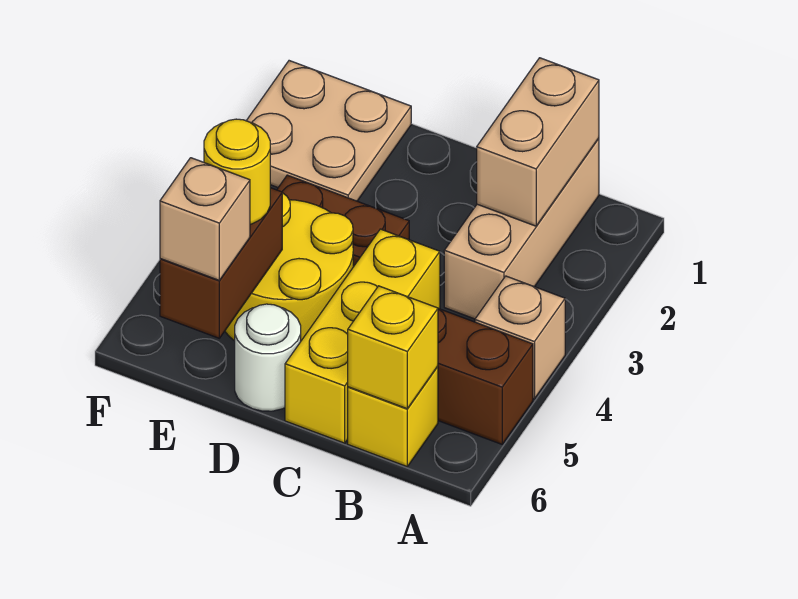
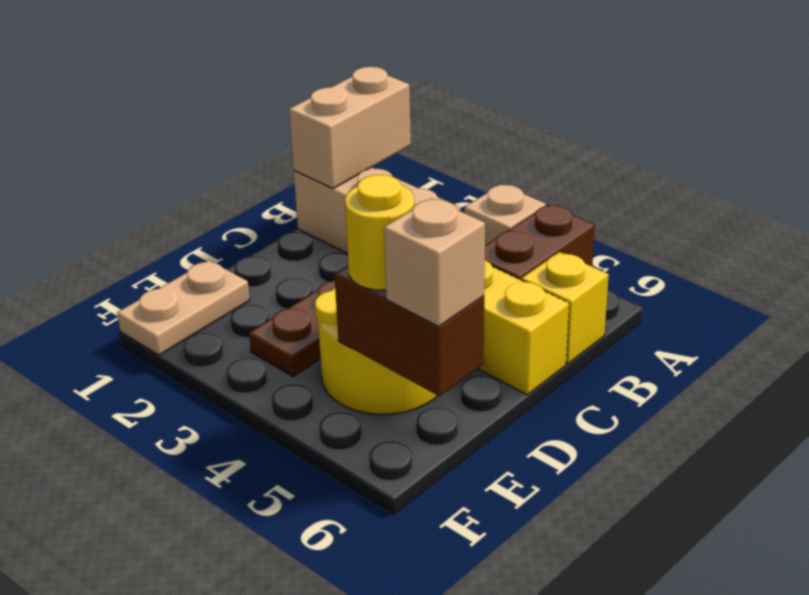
tan brick B1:B2 level 2 -> tan brick A1:B1 level 2
yellow brick B6 level 2 -> none
white round brick D6 level 1 -> none
tan plate E1:F2 level 1 -> tan plate E1:F1 level 1

